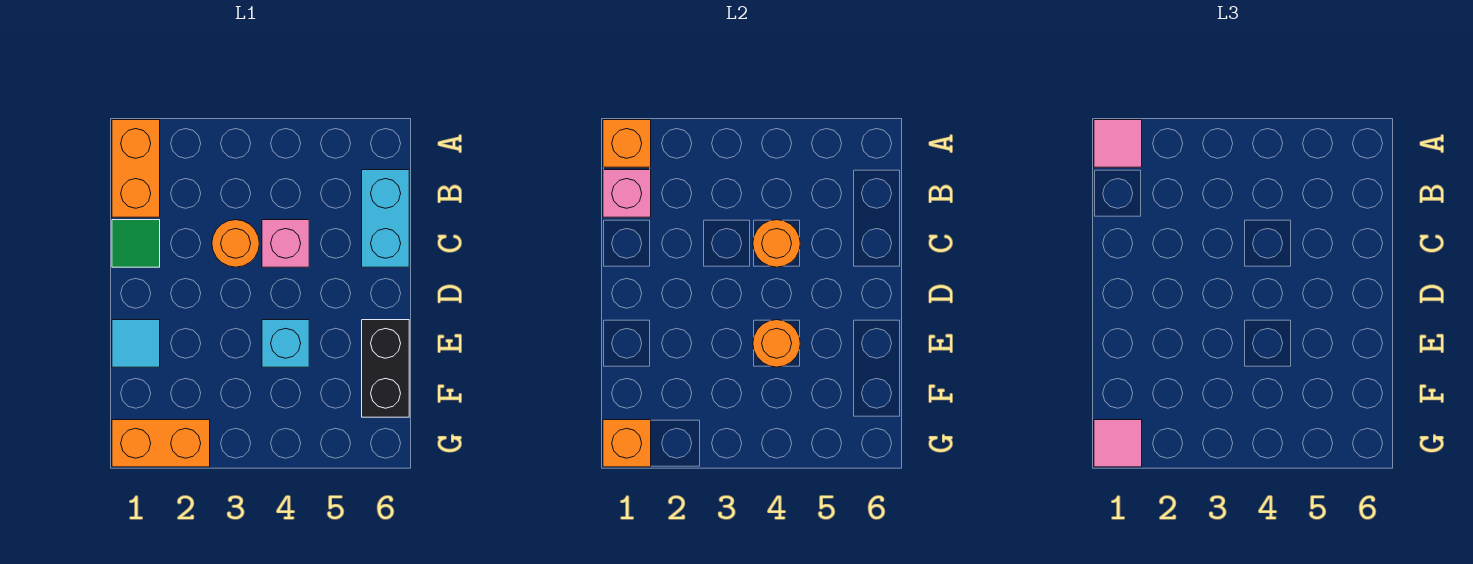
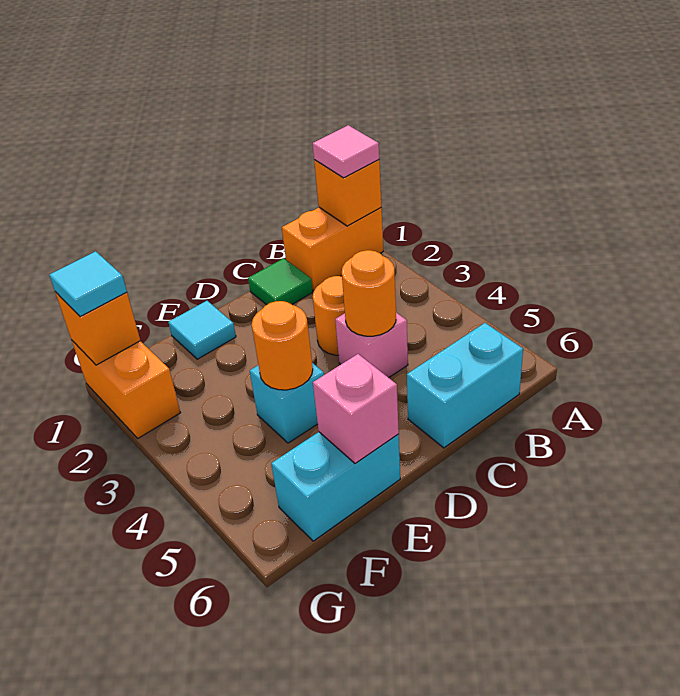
pink brick B1 level 2 -> pink brick E6 level 2
black brick E6:F6 level 1 -> cyan brick E6:F6 level 1
pink tile G1 level 3 -> cyan tile G1 level 3

